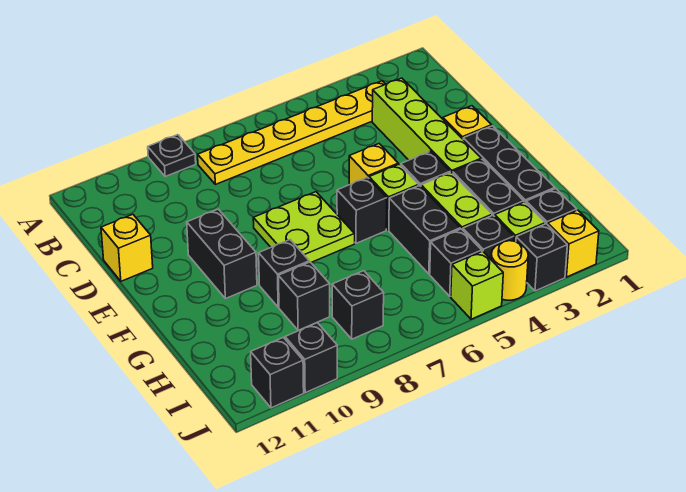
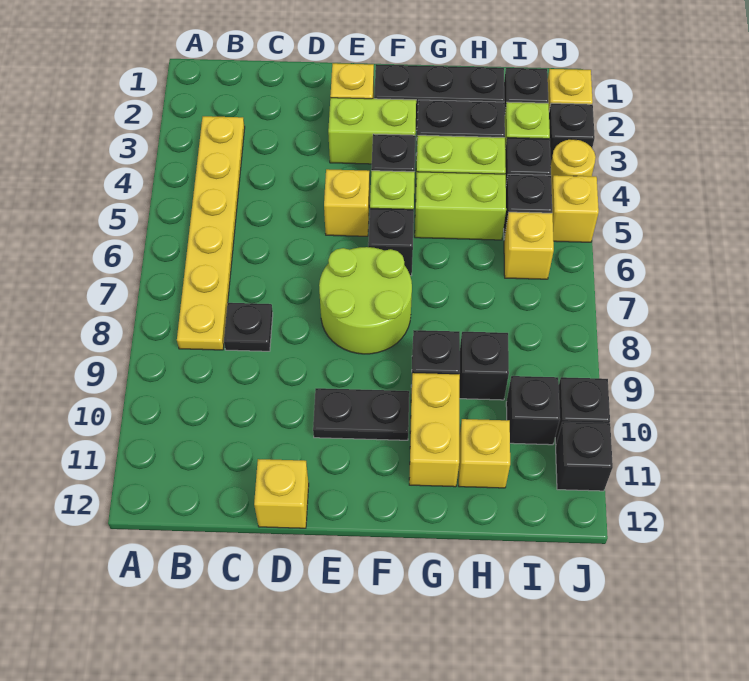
black plate A9 level 1 -> black plate C8 level 1
lime brick C3:F3 level 1 -> lime brick E3:F3 level 1
lime plate E7:F8 level 1 -> lime round brick E7:F8 level 1
black brick E10:F10 level 1 -> black plate E10:F10 level 1
black brick G5:H5 level 1 -> lime brick G5:H5 level 1
none -> yellow brick G10:G11 level 1
none -> yellow brick H11 level 1
none -> yellow brick I6 level 1
black brick I8 level 1 -> black brick I10 level 1
lime brick J5 level 1 -> yellow brick J5 level 1

